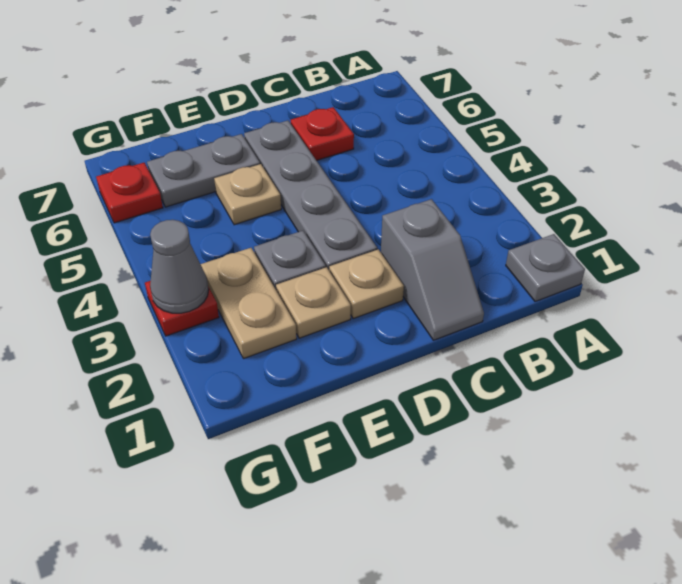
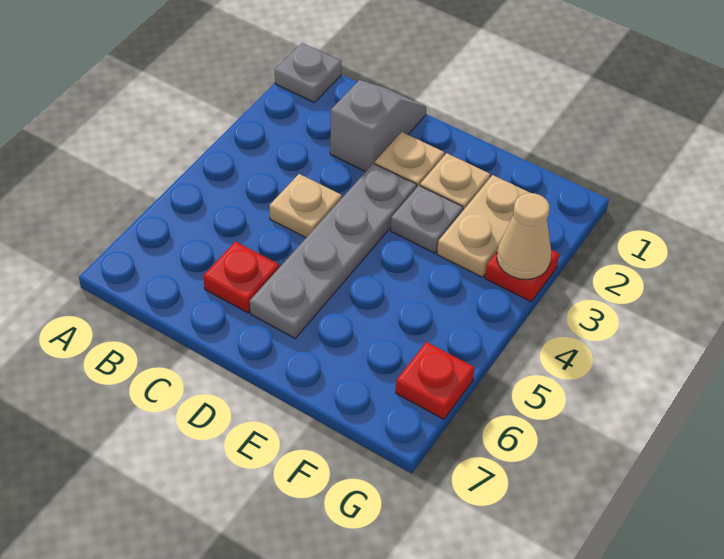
tan plate E5 level 1 -> tan plate C4 level 1
grey plate E6:F6 level 1 -> none
grey cone G3 level 2 -> tan cone G3 level 2

